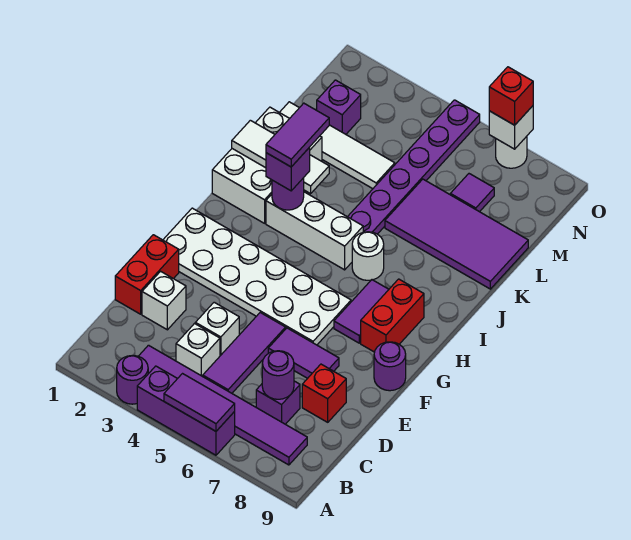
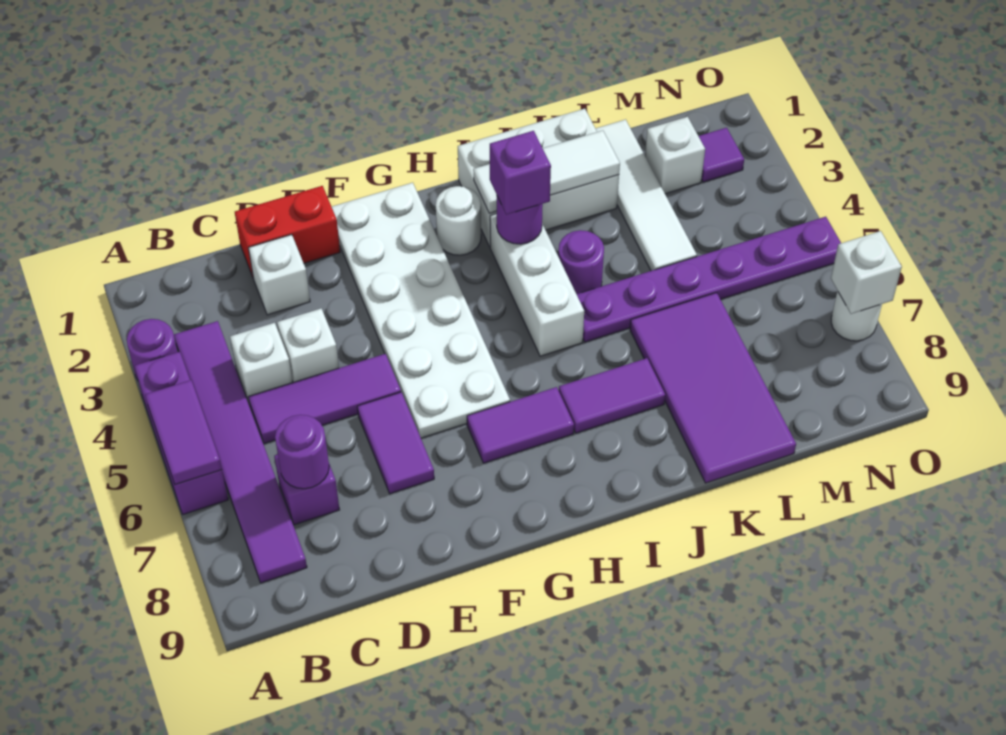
red brick D8 level 1 -> none
purple round brick F9 level 1 -> purple round brick J4 level 1
red brick G8:H8 level 1 -> none
purple tile I3:J3 level 4 -> purple tile I7:J7 level 1
white round brick I6 level 1 -> white round brick H2 level 1
white tile J1:J3 level 2 -> white tile I2:K2 level 2
purple brick M2 level 1 -> white brick M2 level 1
purple tile M7 level 1 -> purple tile N2 level 1
red brick O7 level 3 -> none

